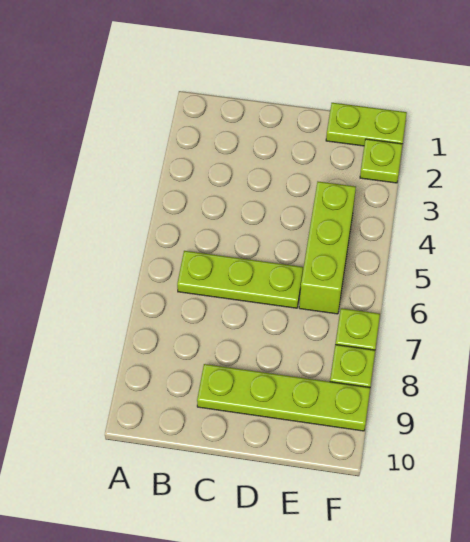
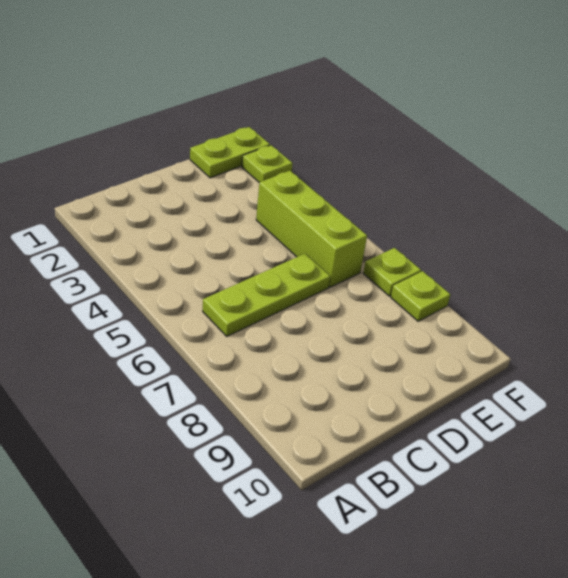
lime plate C9:F9 level 1 -> none

